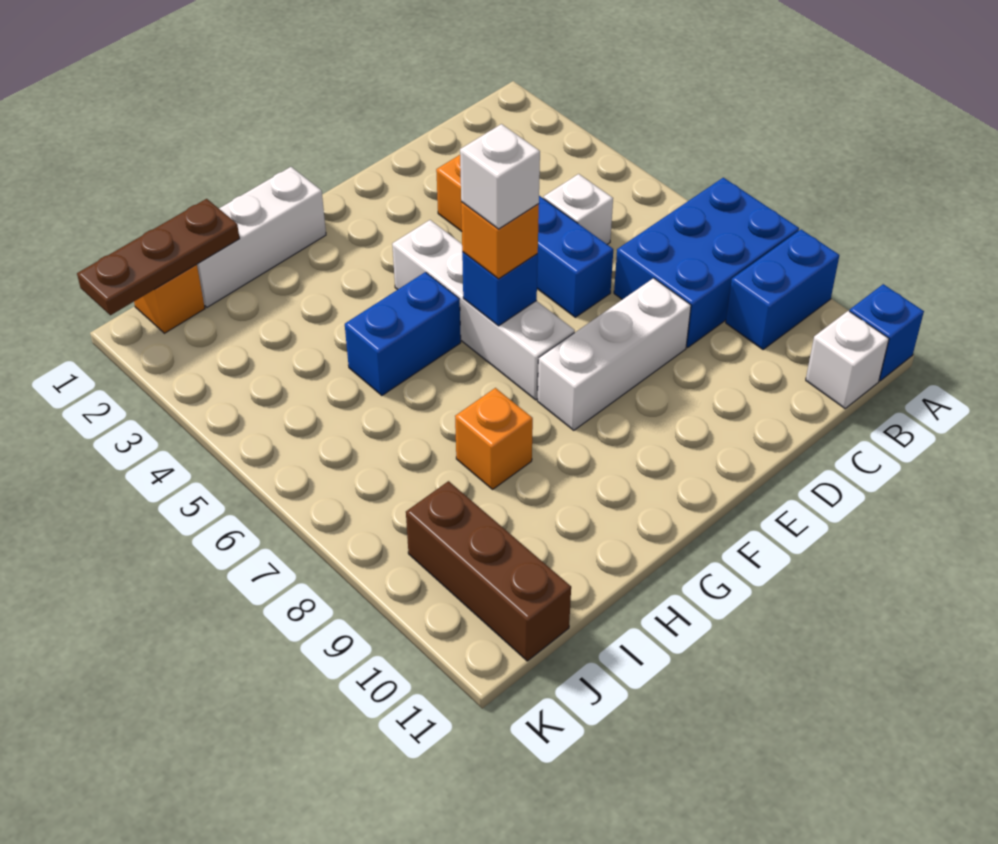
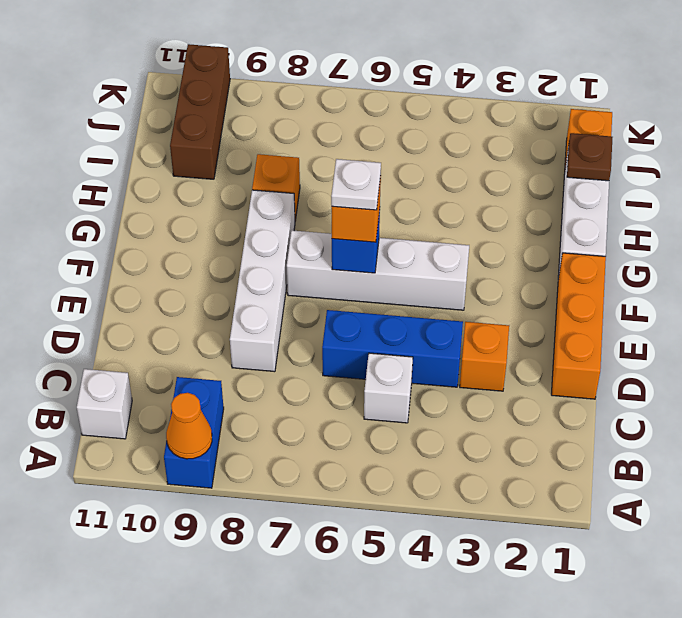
blue brick A7:C8 level 1 -> none
none -> orange cone A9 level 2
blue brick A11 level 1 -> none
none -> orange brick D1:F1 level 1
white brick D8:F8 level 1 -> white brick D8:G8 level 1
white brick F6 level 4 -> white plate F6 level 4
blue brick G5:H5 level 1 -> none
brown plate I1:K1 level 2 -> brown plate I1 level 2
brown brick J9:J11 level 1 -> brown brick I10:K10 level 1

